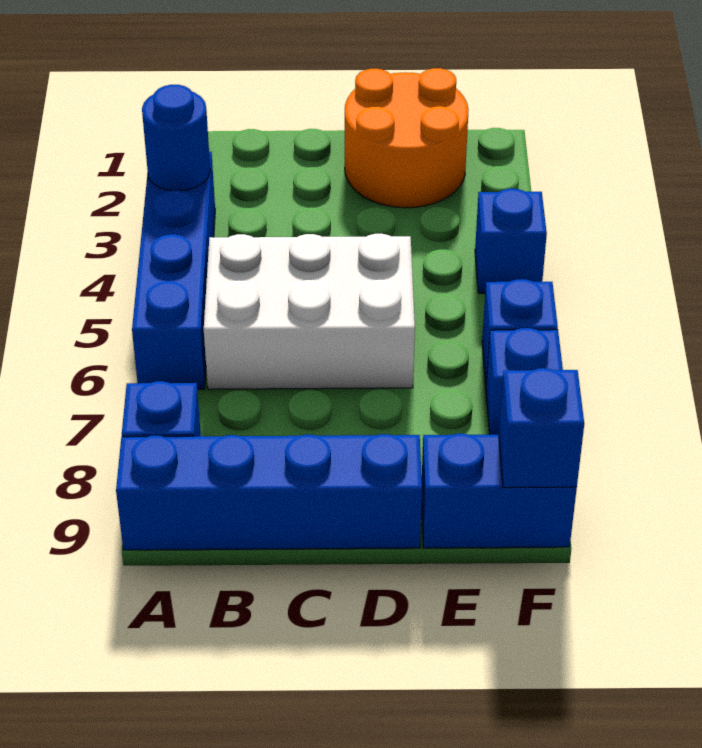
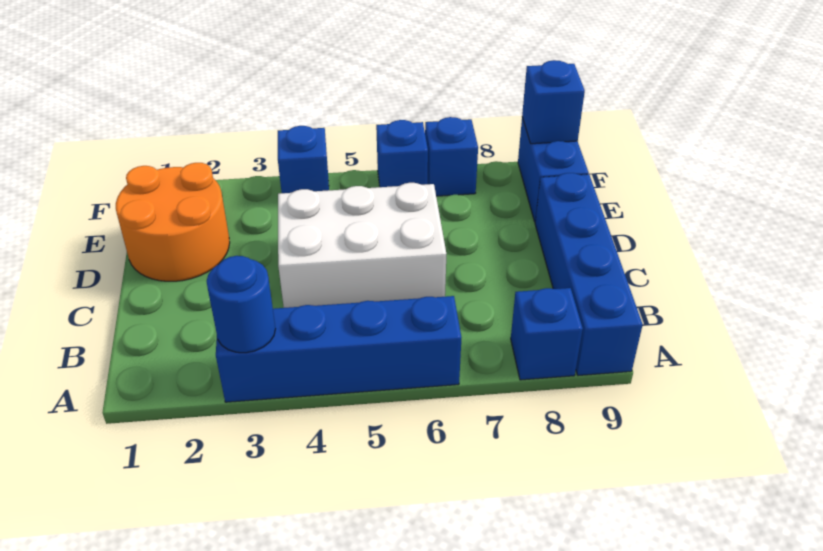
white brick B5:D6 level 1 -> white brick C4:D6 level 1

